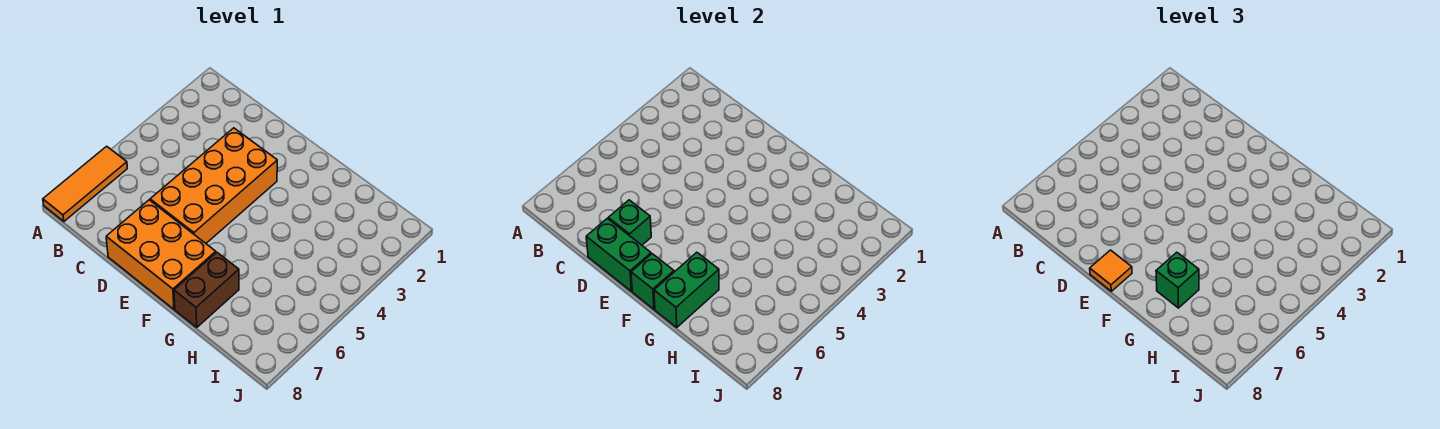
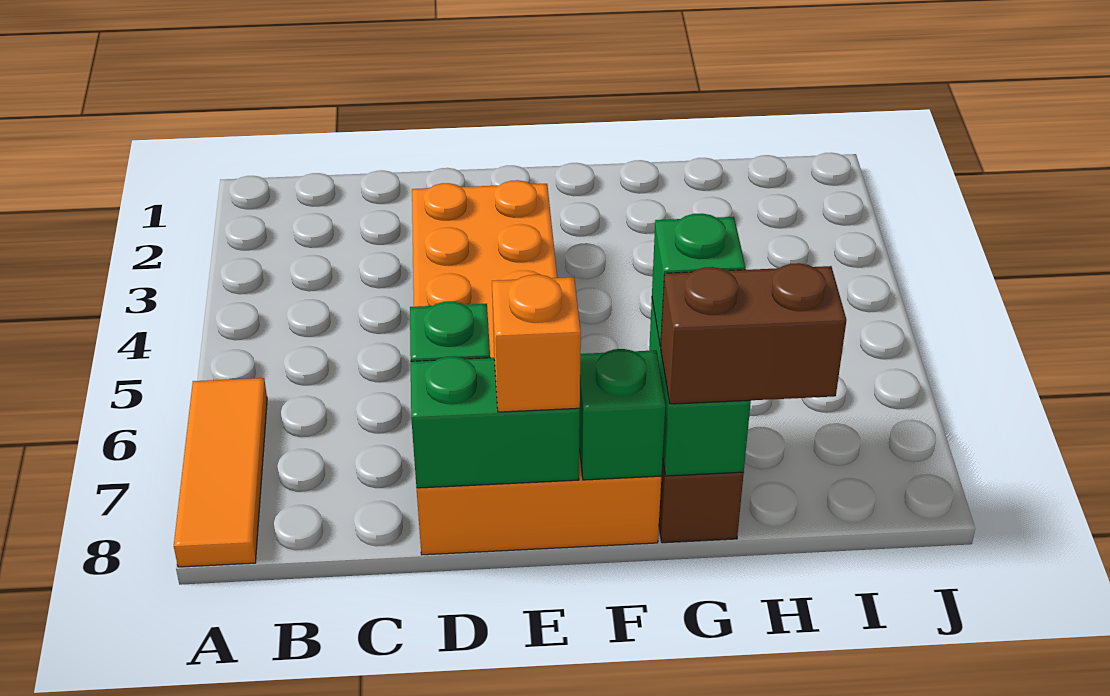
orange tile E8 level 3 -> orange brick E8 level 3
none -> brown brick G8:H8 level 3

